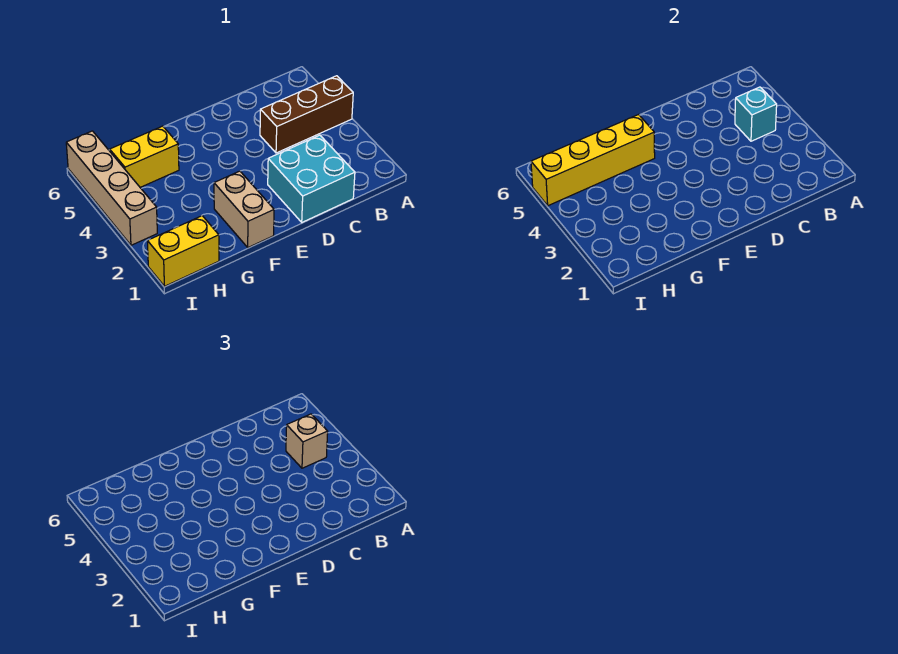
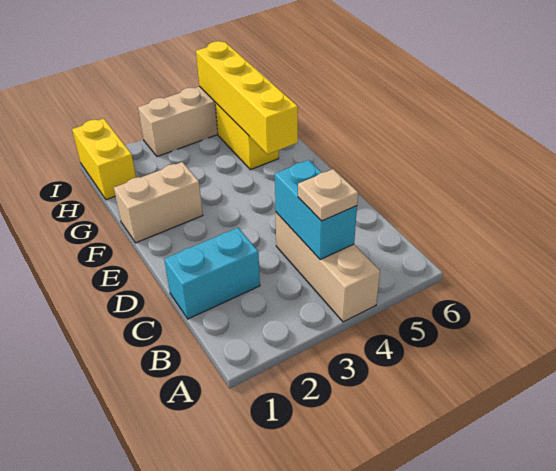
brown brick A4:C4 level 1 -> tan brick A4:C4 level 1
cyan brick B4 level 2 -> cyan brick B4:C4 level 2
tan brick B4 level 3 -> tan plate B4 level 3
cyan brick C1:D2 level 1 -> cyan brick C1:C2 level 1

